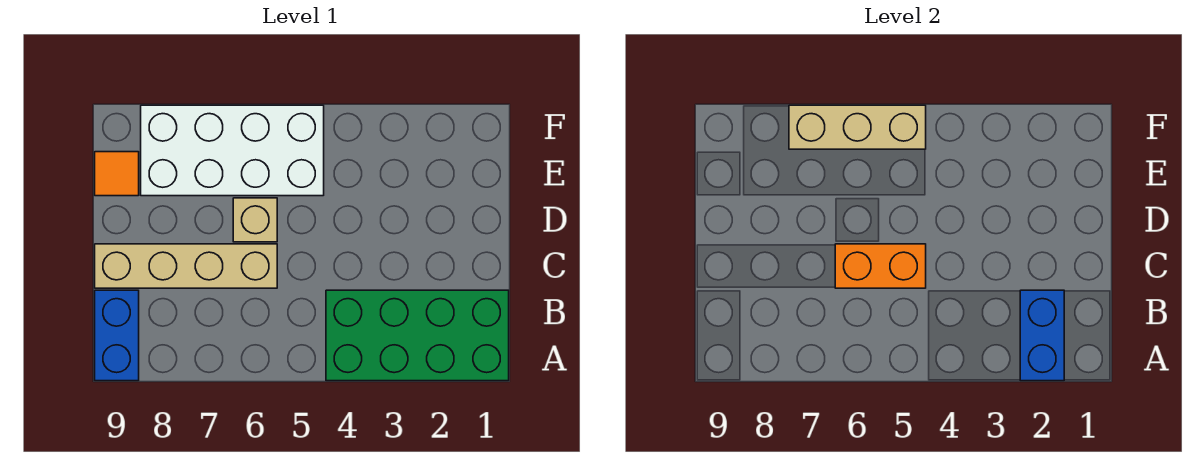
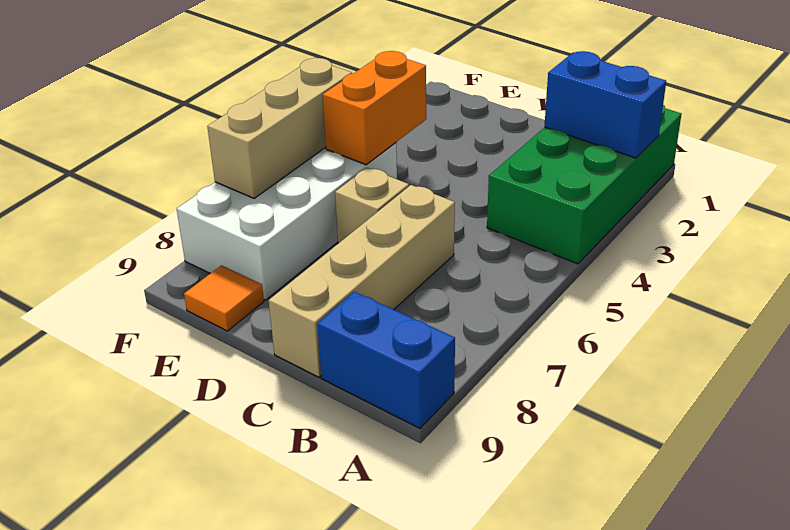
orange brick C5:C6 level 2 -> orange brick E4:E5 level 2

